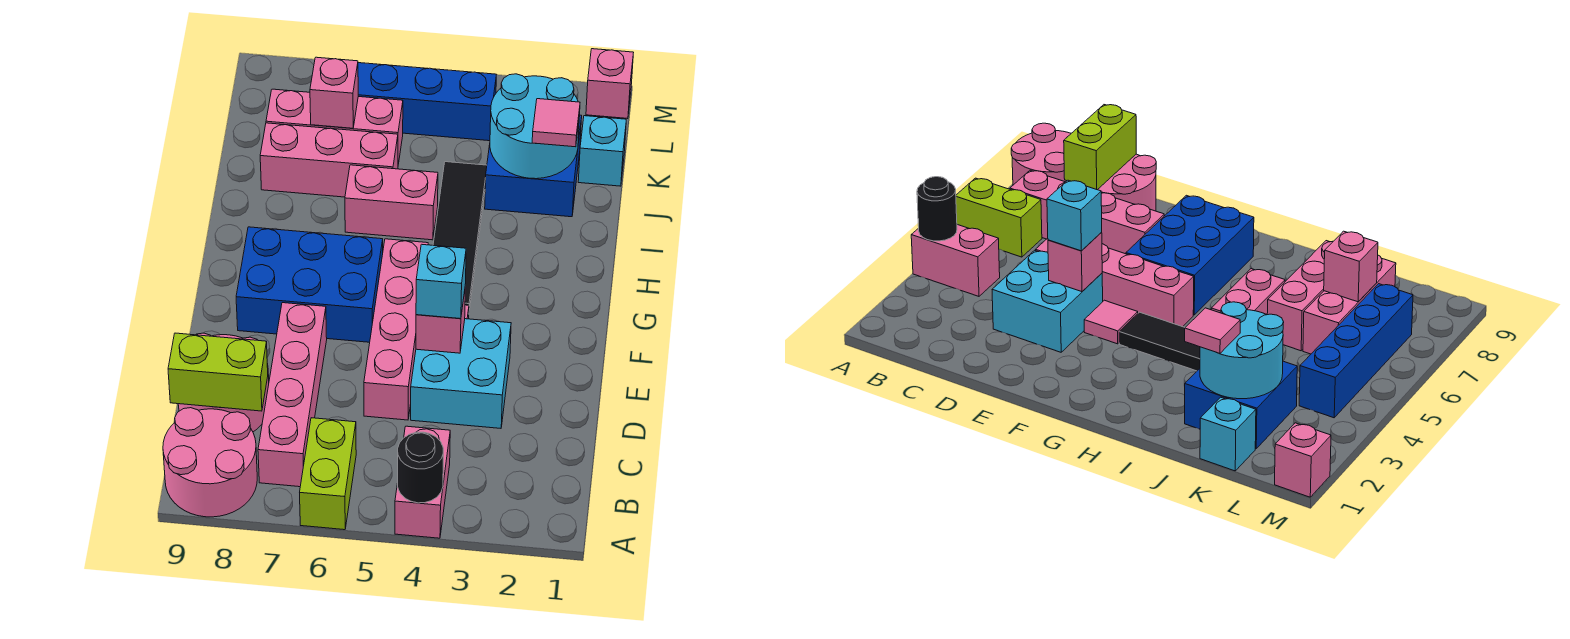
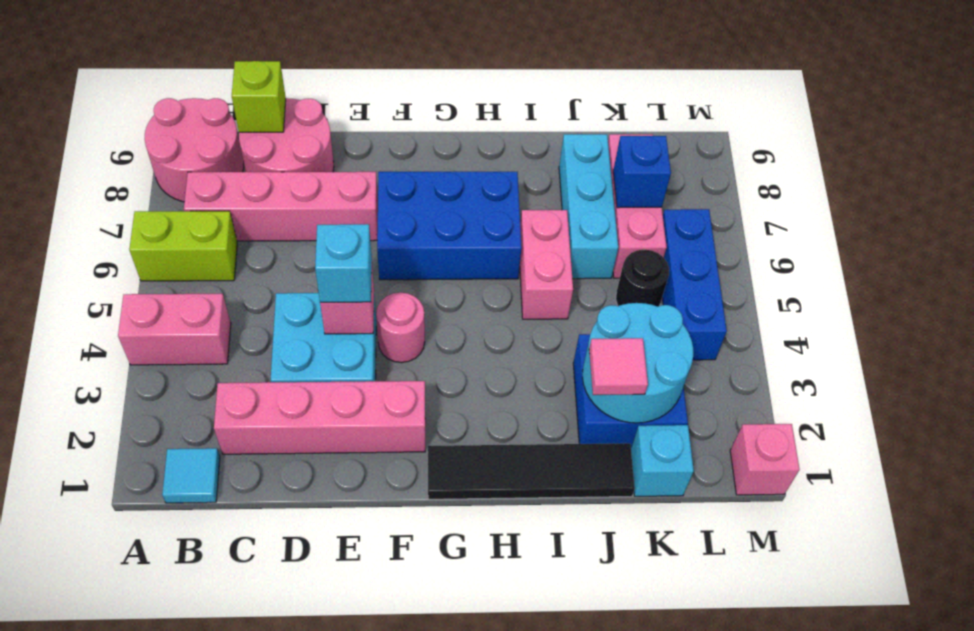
black round brick A4 level 2 -> black round brick K5 level 1
none -> cyan tile B1 level 1
lime brick C8:C9 level 2 -> lime brick C9 level 2
pink brick D5:G5 level 1 -> pink brick C2:F2 level 1
pink tile F4 level 1 -> pink round brick F4 level 1
blue brick F6:G8 level 1 -> blue brick F6:H7 level 1
black tile G4:J4 level 1 -> black tile G1:J1 level 1
pink brick J6:J8 level 1 -> cyan brick J6:J8 level 1
pink brick K7 level 2 -> blue brick K7 level 2
blue brick L4:L7 level 1 -> blue brick L4:L6 level 1

